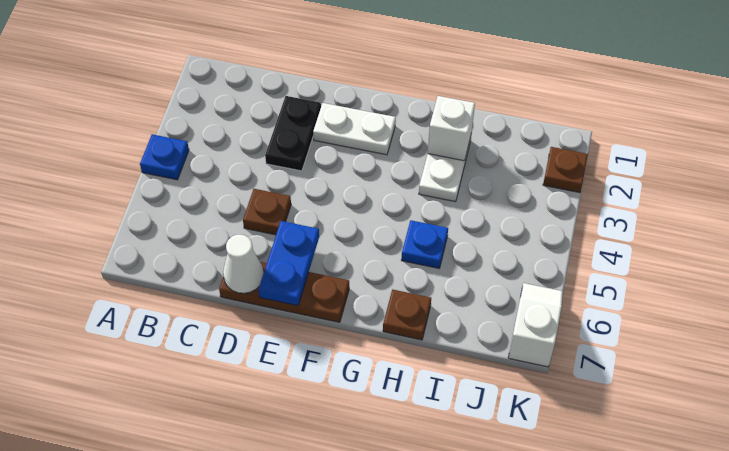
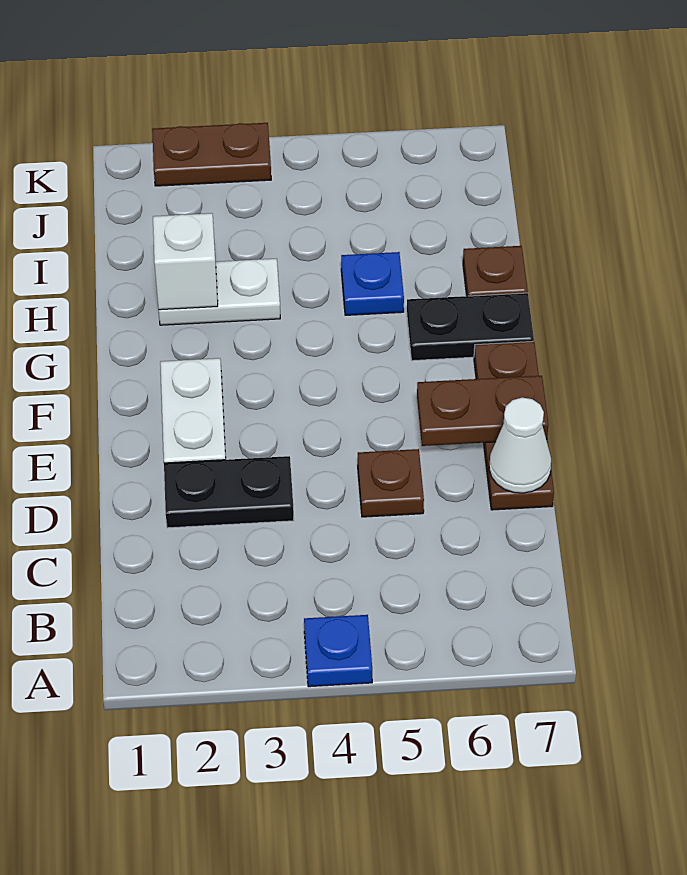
blue plate E6:E7 level 2 -> brown plate E6:E7 level 2
none -> black plate G6:G7 level 1
brown plate K2 level 1 -> brown plate K2:K3 level 1
white slope K6:K7 level 1 top 7 -> none

